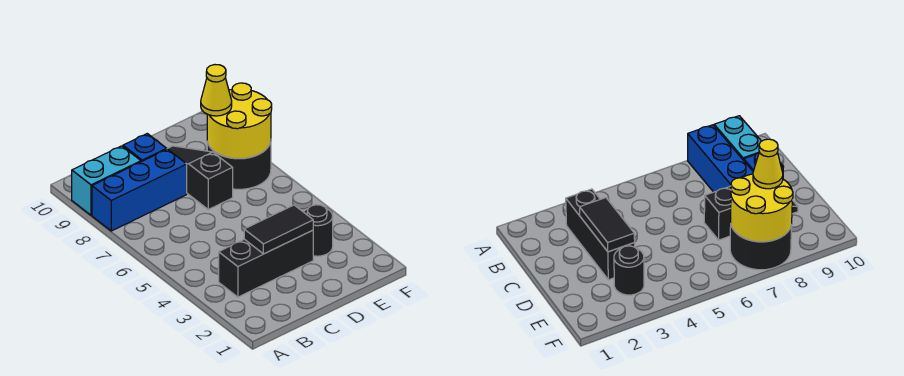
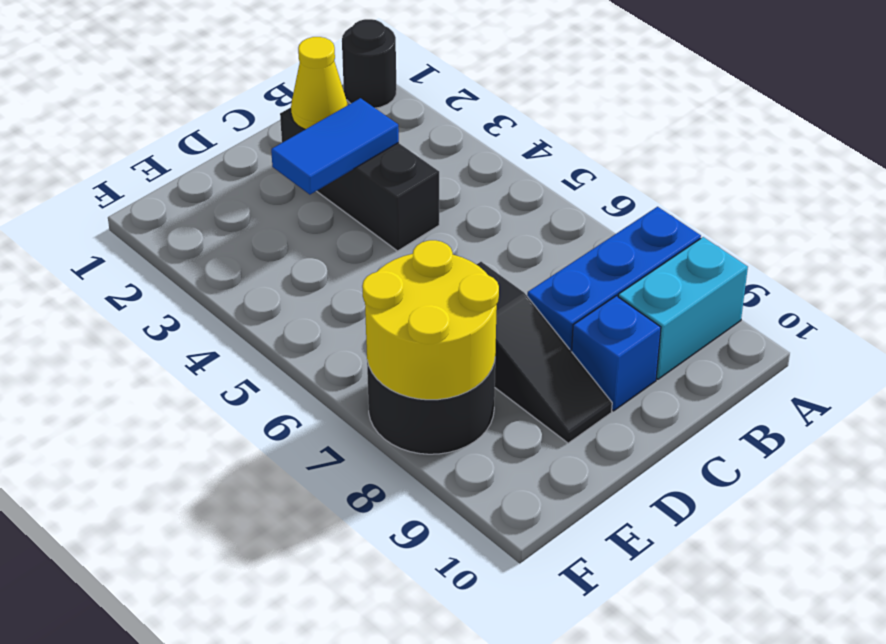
black brick B3:D3 level 1 -> black brick C2:C4 level 1
black tile C3:D3 level 2 -> blue tile C3:D3 level 2
black round brick E3 level 1 -> black round brick A1 level 1
yellow cone E8 level 3 -> yellow cone C2 level 2

